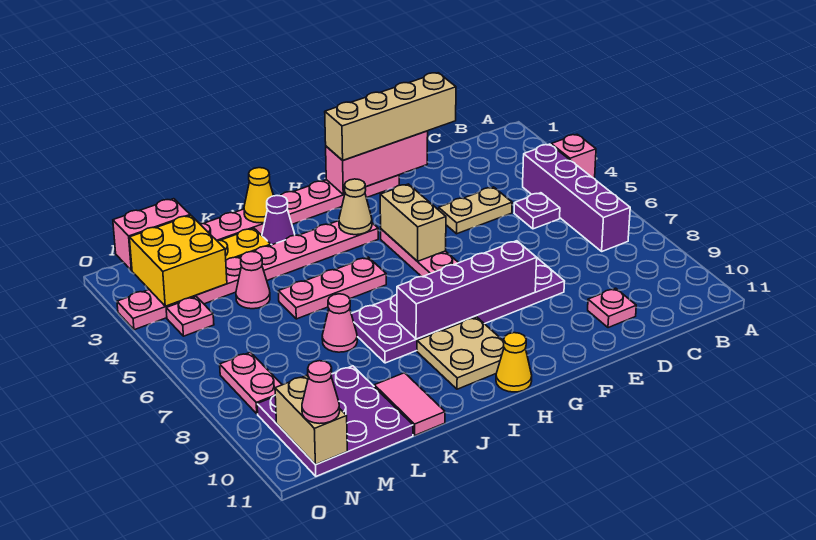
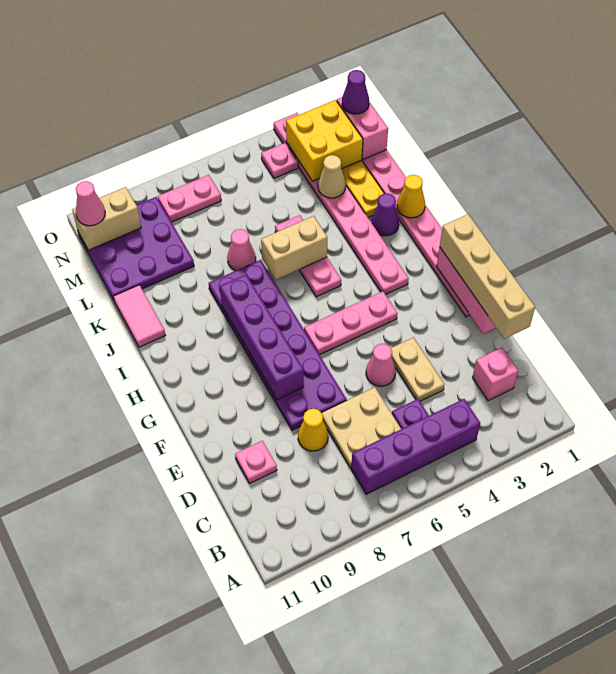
pink brick A4 level 1 -> pink brick C2 level 1
tan brick G4:G5 level 2 -> tan brick J5:J6 level 2
tan cone H3 level 2 -> tan cone L3 level 2
tan plate H9:I10 level 1 -> tan plate C6:D7 level 1
yellow cone H11 level 1 -> yellow cone D8 level 1
pink tile K10:K11 level 1 -> pink tile J11:K11 level 1
pink cone L4 level 1 -> pink cone E5 level 1
none -> purple cone N1 level 3

